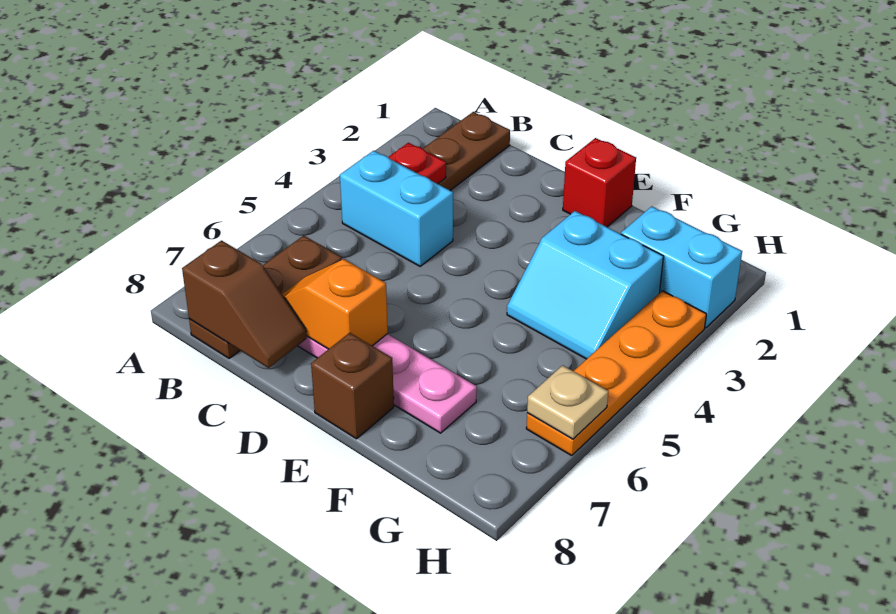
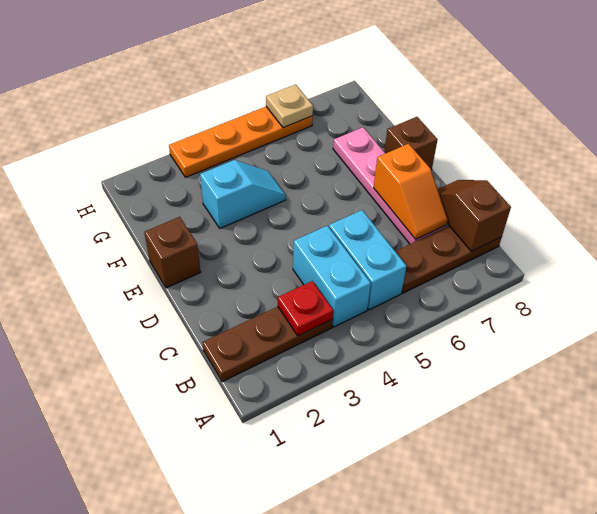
red brick E1 level 1 -> brown brick E1 level 1
cyan slope F3:G4 level 1 top 3 -> cyan slope F3:F4 level 1 top 3
cyan brick G2:H2 level 1 -> cyan brick B5:C5 level 1

